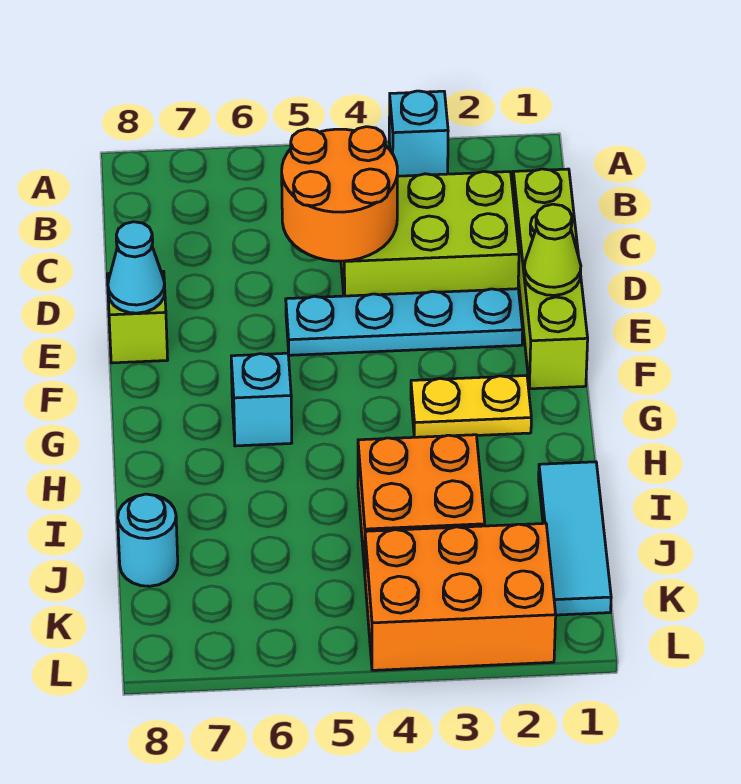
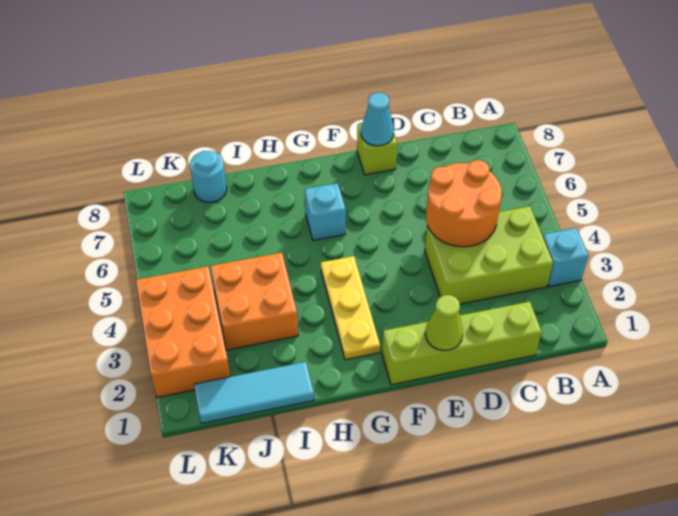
lime brick C2:D4 level 1 -> lime brick B3:D4 level 1
cyan plate E2:E5 level 1 -> none
yellow plate G2:G3 level 1 -> yellow plate G2:G4 level 1

